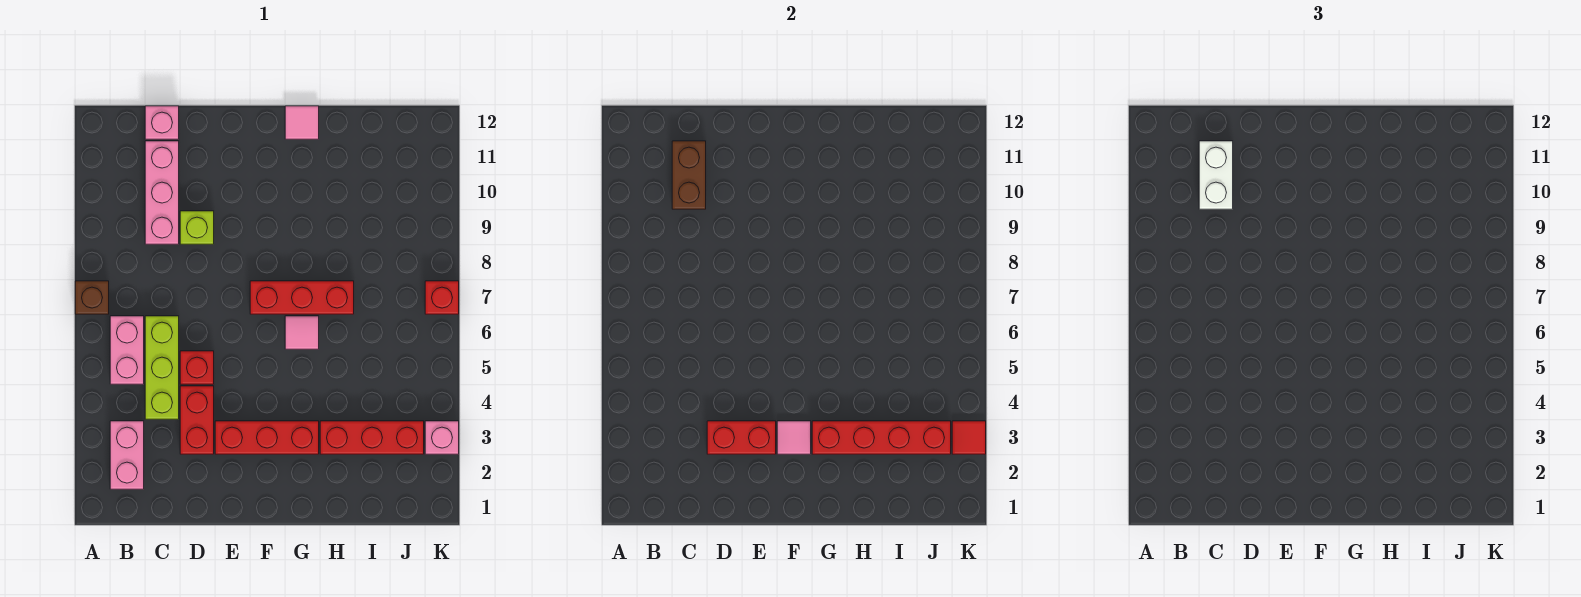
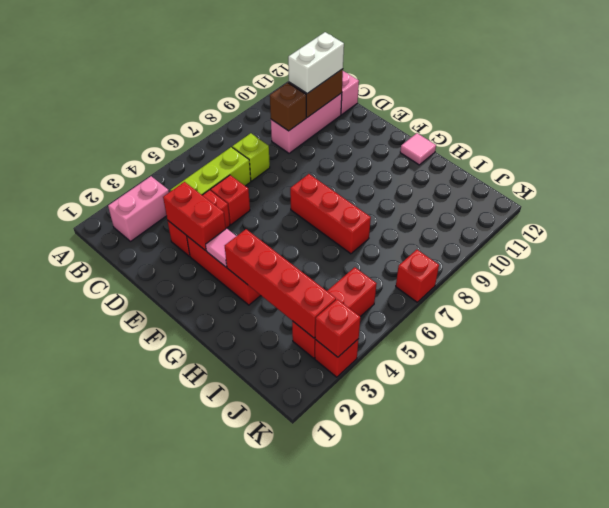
brown brick A7 level 1 -> brown brick C9 level 2
pink brick B5:B6 level 1 -> none
lime brick D9 level 1 -> lime brick C7 level 1
pink tile G6 level 1 -> none
red brick H3:J3 level 1 -> red brick J3:J5 level 1
pink brick K3 level 1 -> red brick K3 level 1
red tile K3 level 2 -> red brick K3 level 2

